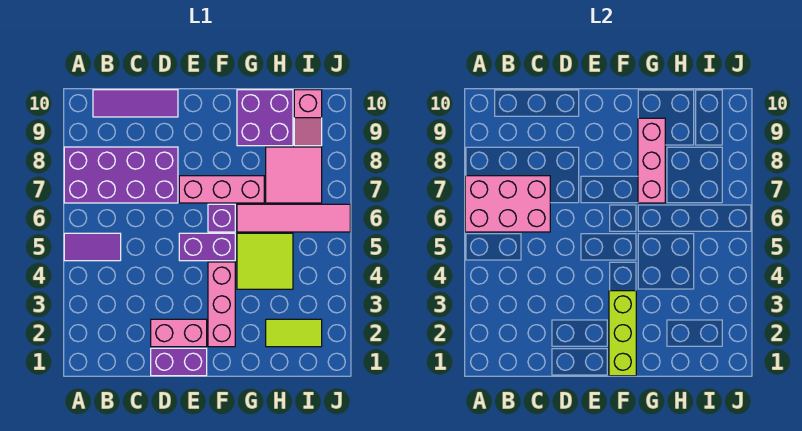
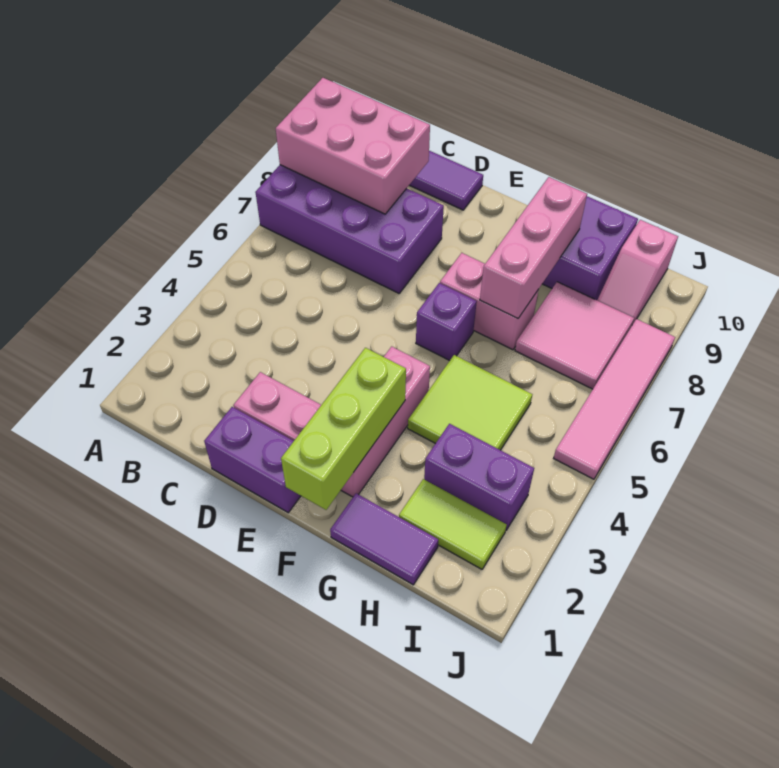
purple tile A5:B5 level 1 -> purple tile G1:H1 level 1
pink brick A6:C7 level 2 -> pink brick A8:C9 level 2
purple brick E5:F5 level 1 -> purple brick H3:I3 level 1
pink brick E7:G7 level 1 -> pink brick F7:G7 level 1
pink tile G6:J6 level 1 -> pink tile J5:J8 level 1

